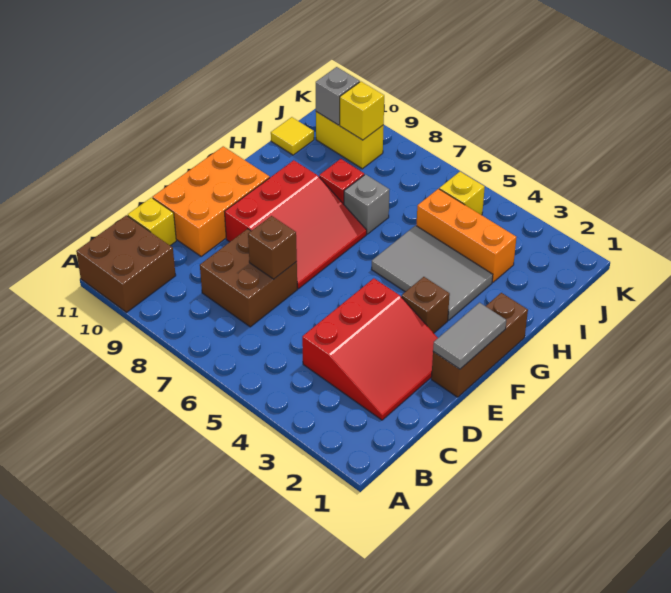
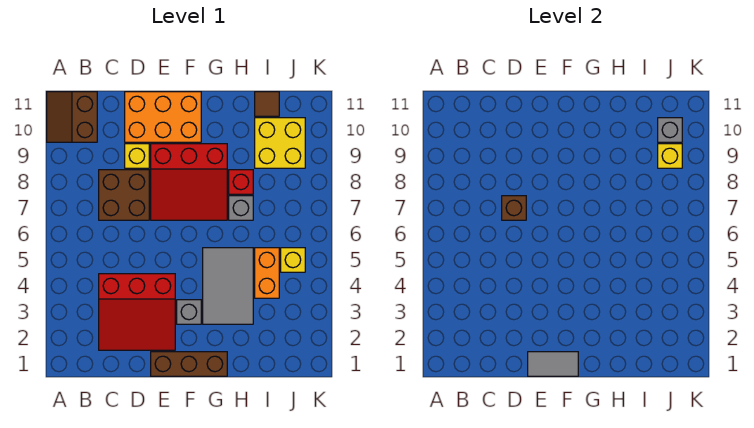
brown brick A10:B11 level 1 -> brown slope A10:B11 level 1 top B
yellow brick C11 level 1 -> yellow brick D9 level 1
brown brick F3 level 1 -> grey brick F3 level 1
orange brick I3:I5 level 1 -> orange brick I4:I5 level 1
yellow tile I11 level 1 -> brown tile I11 level 1
yellow brick J9:J10 level 1 -> yellow brick I9:J10 level 1

